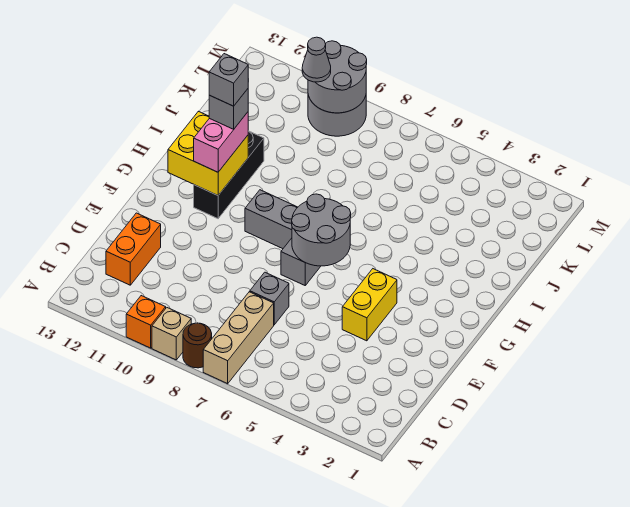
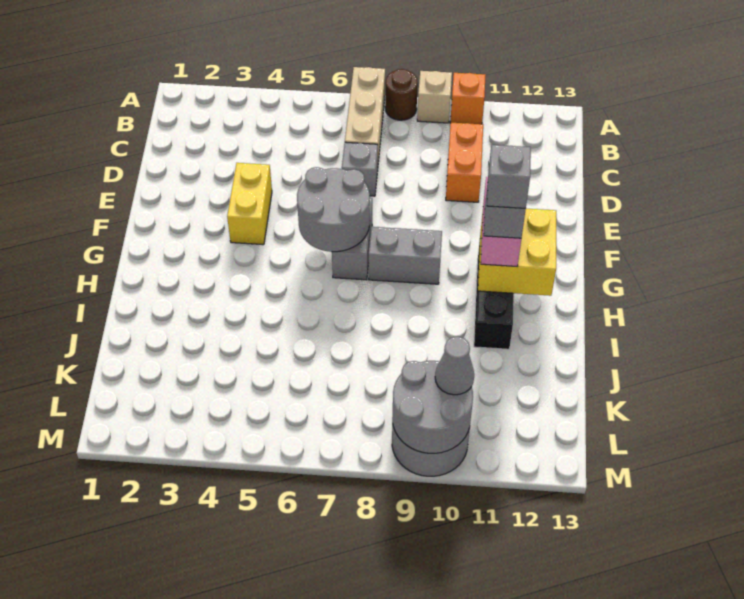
orange brick C12:D12 level 1 -> orange brick C10:D10 level 1

